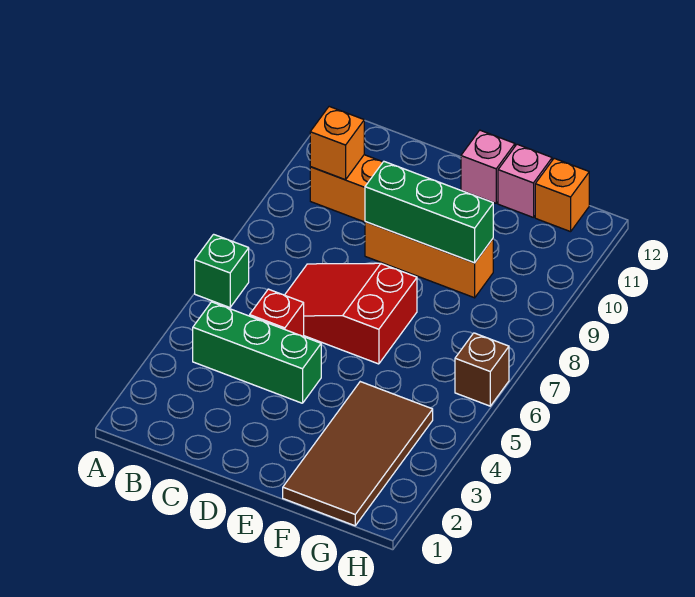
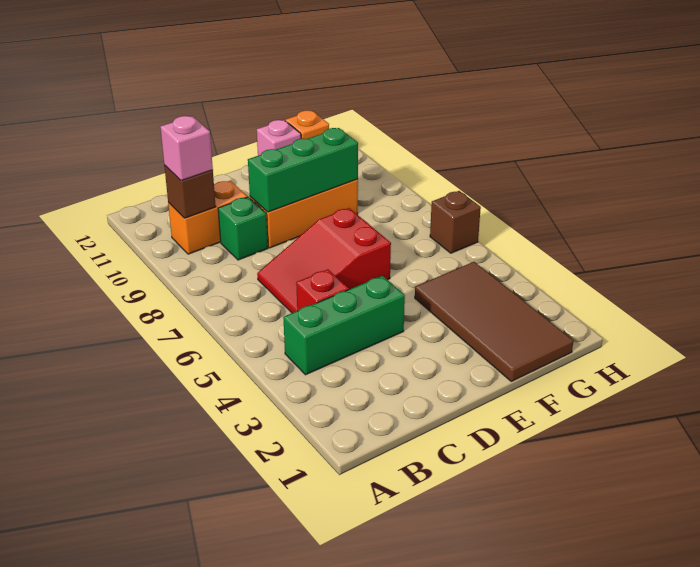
green brick A6 level 1 -> green brick C9 level 1
orange brick B10 level 2 -> brown brick B10 level 2
pink brick E12 level 1 -> pink brick B10 level 3

